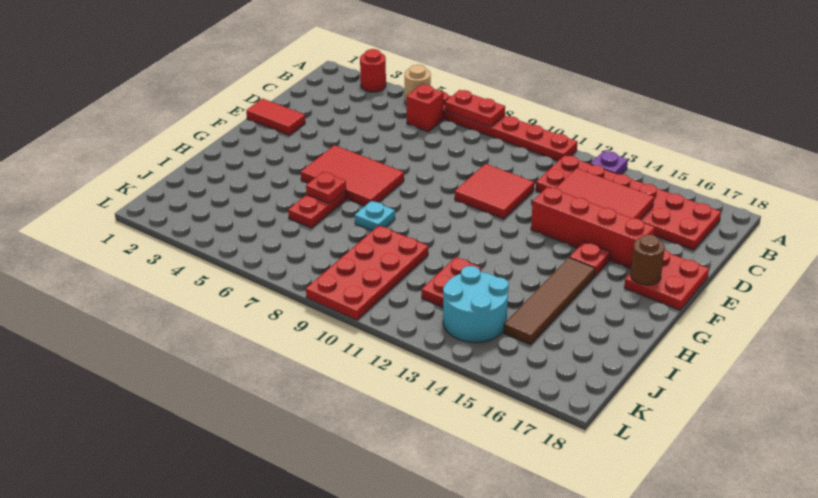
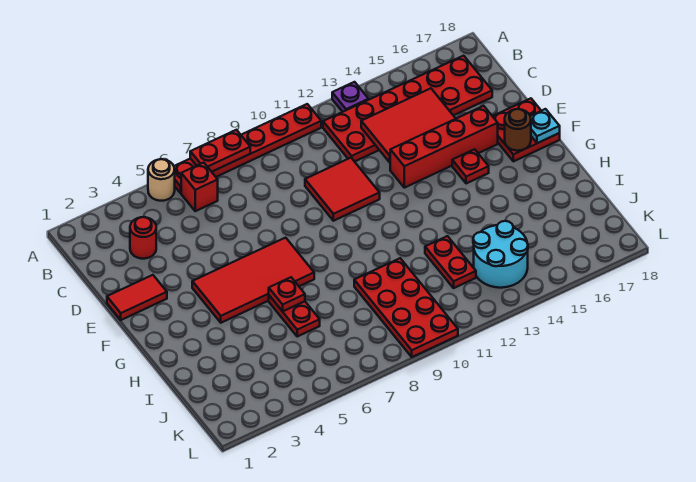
red round brick A3 level 1 -> red round brick C3 level 1
red tile F5:G7 level 1 -> red tile F4:G7 level 1
brown tile G15:J15 level 1 -> none
cyan plate H8 level 1 -> cyan plate F18 level 2

